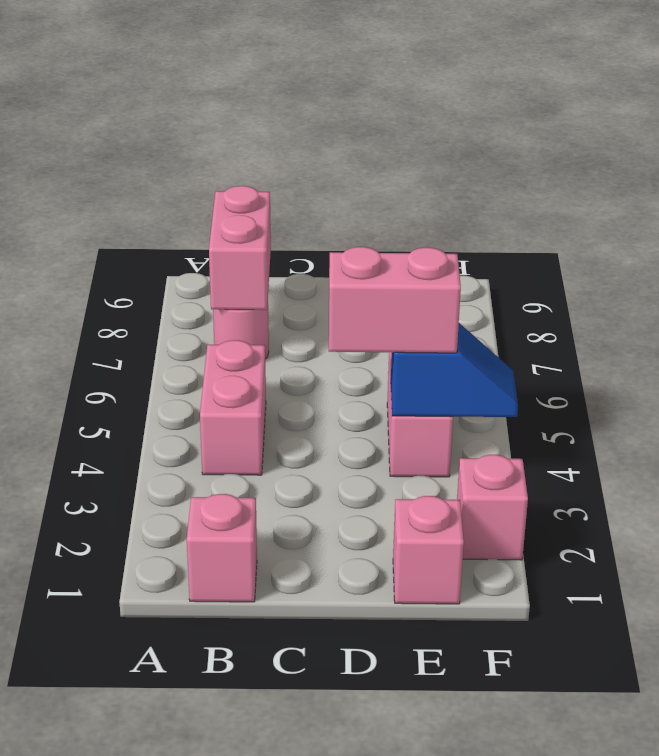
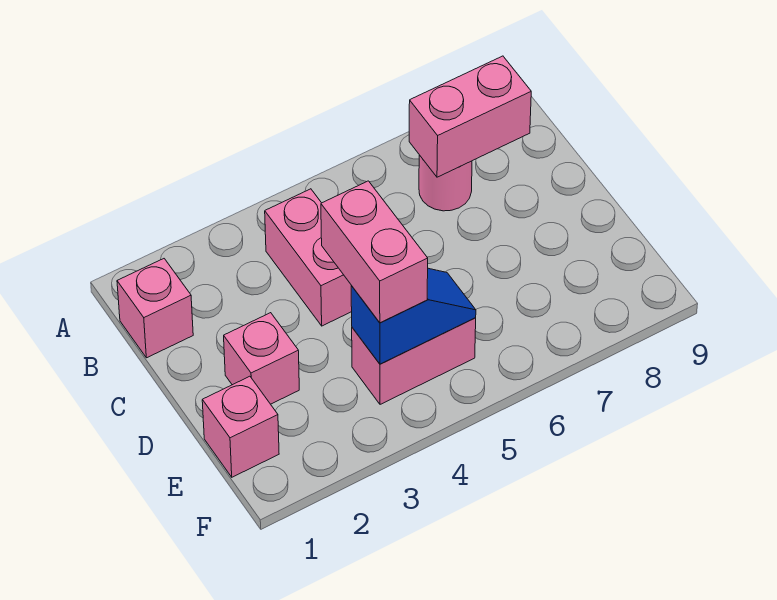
pink brick B4:B5 level 1 -> pink brick B4:C4 level 1
blue slope E4:F4 level 2 top E -> blue slope E4:E5 level 2 top 4
pink brick F2 level 1 -> pink brick D2 level 1

